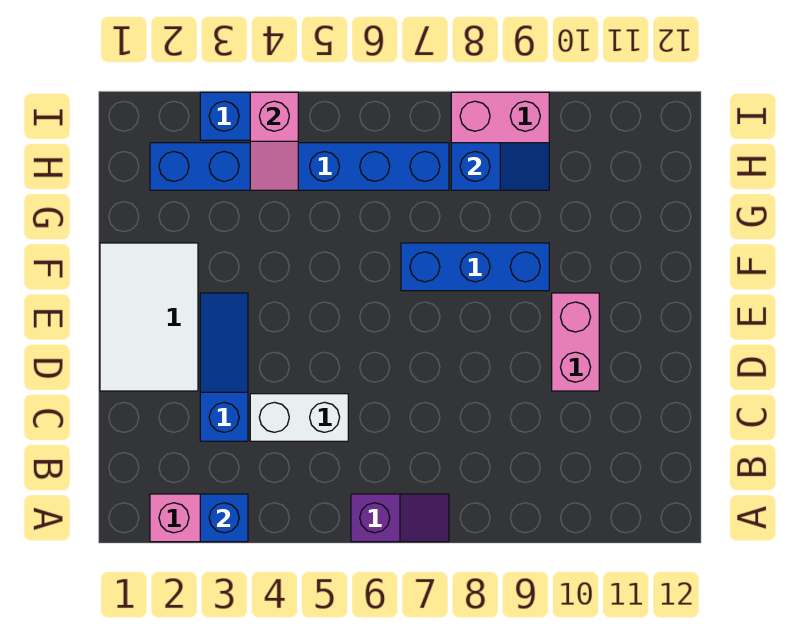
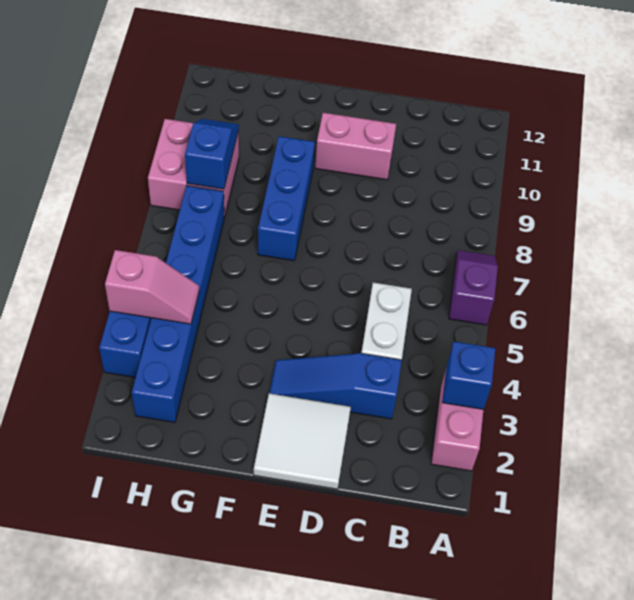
white tile D1:F2 level 1 -> white tile D1:E2 level 1

